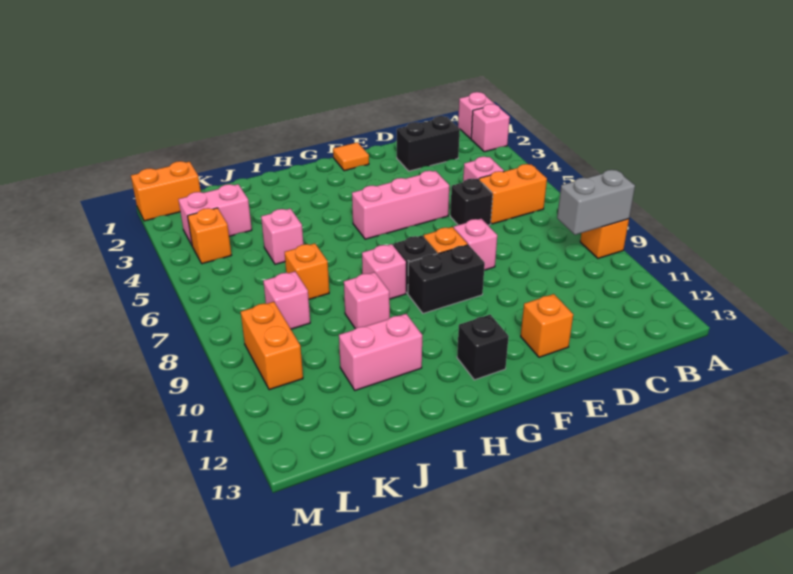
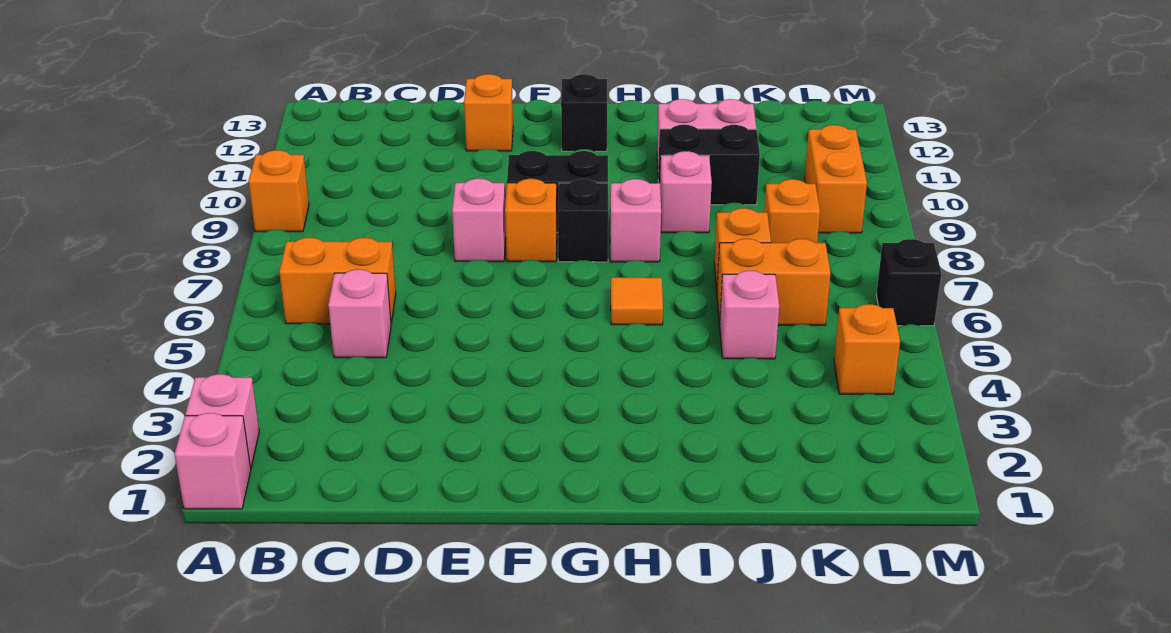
grey brick A9:B9 level 2 -> none
black brick C2:D2 level 1 -> black brick I10:J10 level 1
black brick D6 level 1 -> black brick M6 level 1
pink brick E5:G5 level 1 -> none
orange tile F1 level 1 -> orange tile H6 level 1
pink brick K3:L3 level 1 -> none
pink brick K8 level 1 -> orange brick K8 level 1
orange brick L1:M1 level 1 -> orange brick J6:K6 level 1

